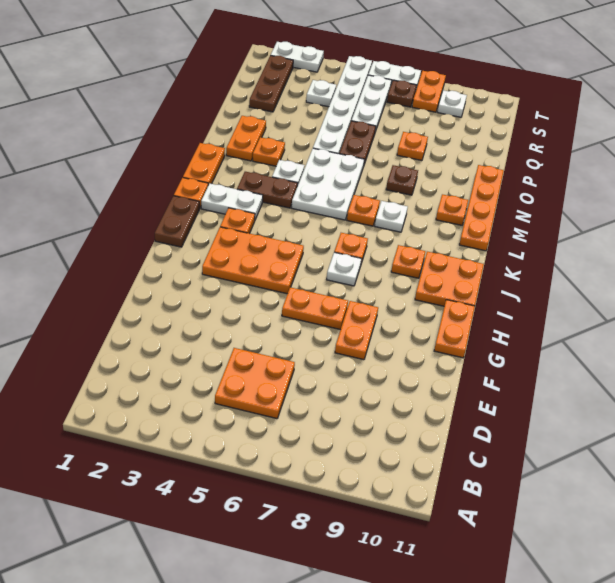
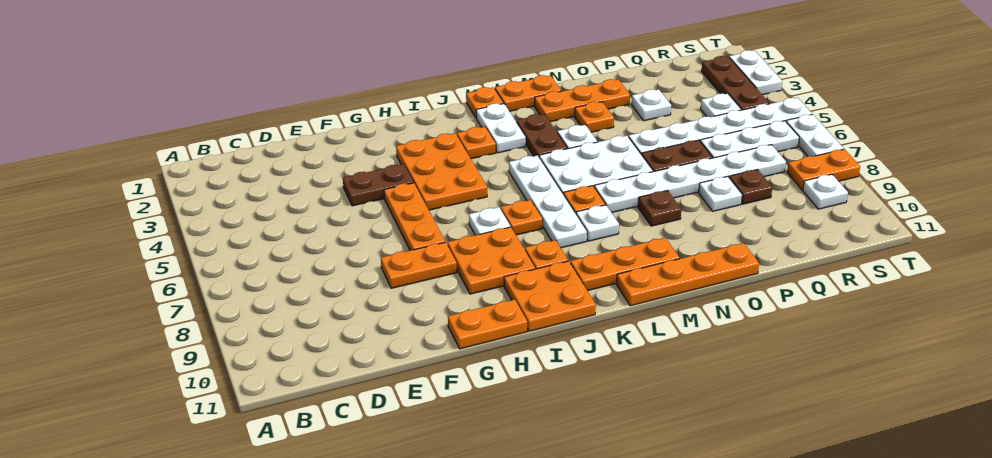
orange plate C5:D6 level 1 -> orange plate H8:I9 level 1
orange plate G6:G7 level 1 -> orange plate G5:G7 level 1
brown plate I1:J1 level 1 -> brown plate F4:G4 level 1
none -> white plate K5:K8 level 1
none -> white plate M7:R7 level 1
orange plate M10 level 1 -> orange plate K10:M10 level 1
orange plate N2:O2 level 1 -> orange plate M2:O2 level 1
none -> white plate P3 level 1
orange plate P8 level 1 -> white plate P8 level 1
brown plate Q2:S2 level 1 -> brown plate S2:S4 level 1
brown plate S7 level 1 -> brown plate Q8 level 1

